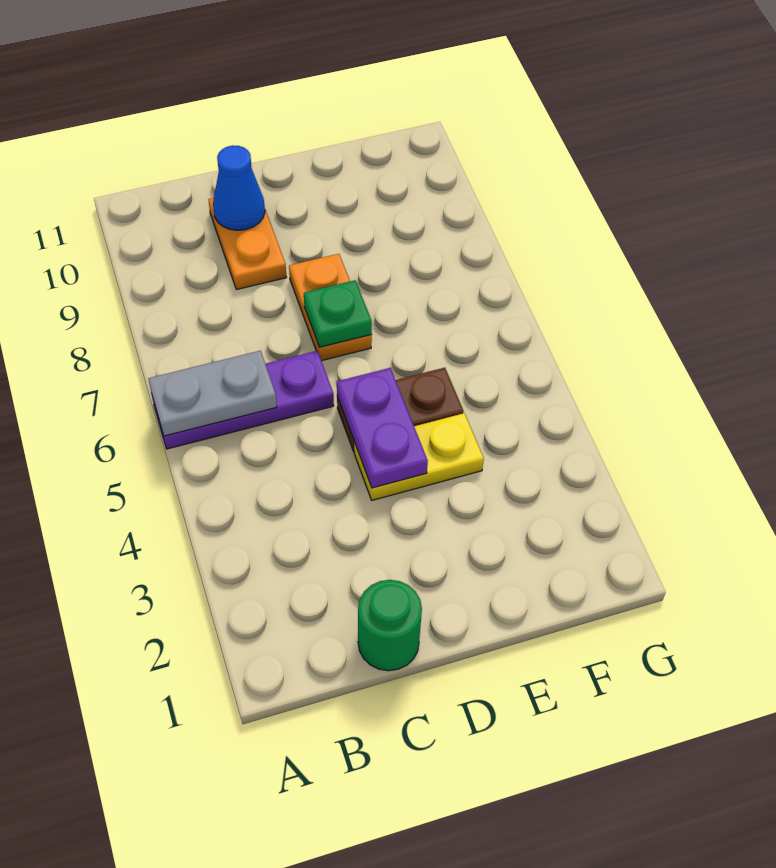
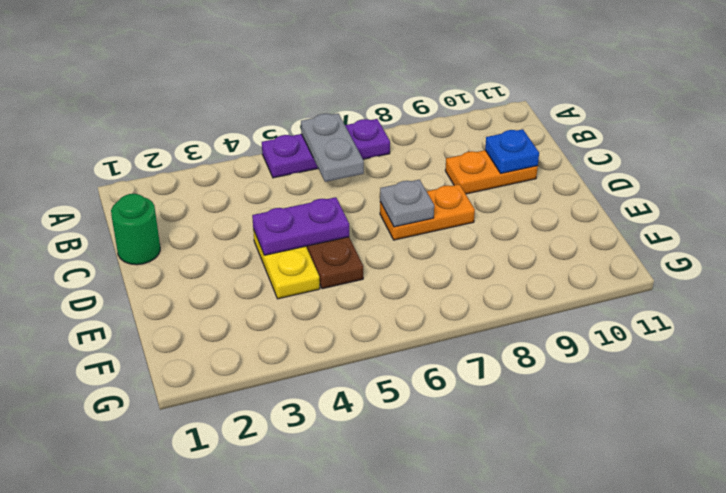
purple plate A6:C6 level 1 -> purple plate A5:A7 level 1
blue cone C10 level 2 -> blue plate C10 level 2
green plate D7 level 2 -> grey plate D7 level 2

